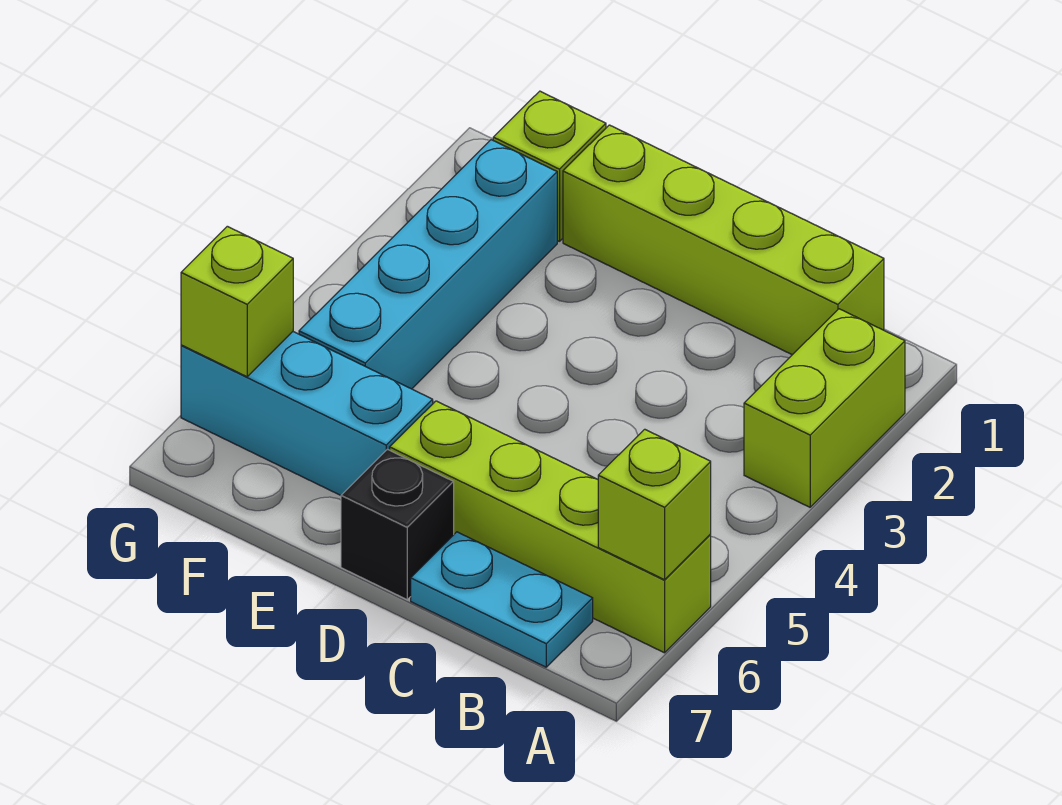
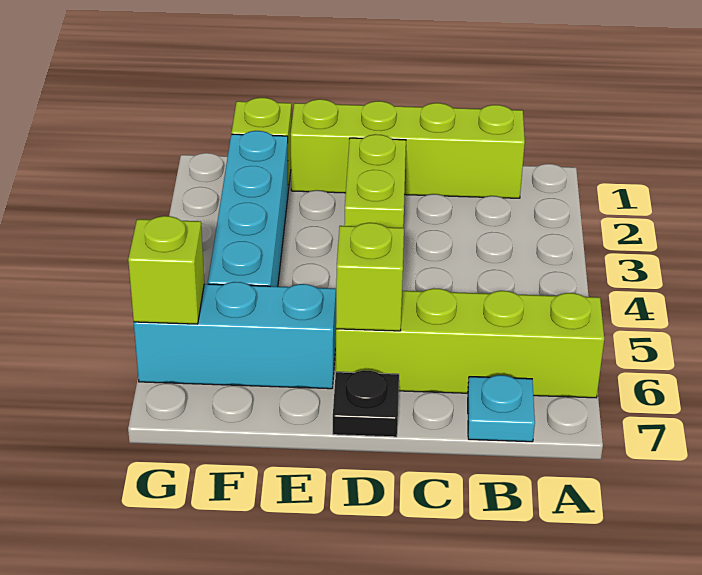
lime brick A2:A3 level 1 -> lime brick D2:D3 level 1
lime brick A6 level 2 -> lime brick D6 level 2
cyan plate B7:C7 level 1 -> cyan plate B7 level 1
black brick D7 level 1 -> black plate D7 level 1

